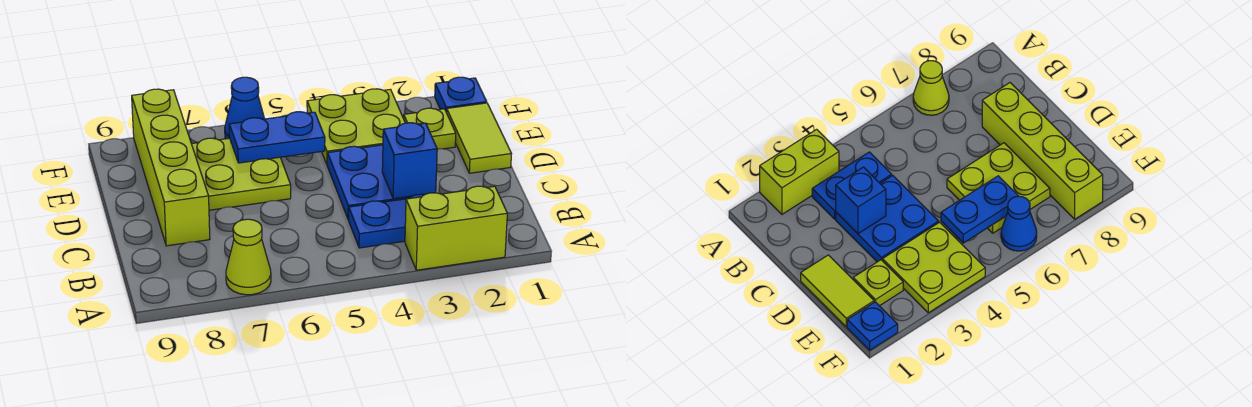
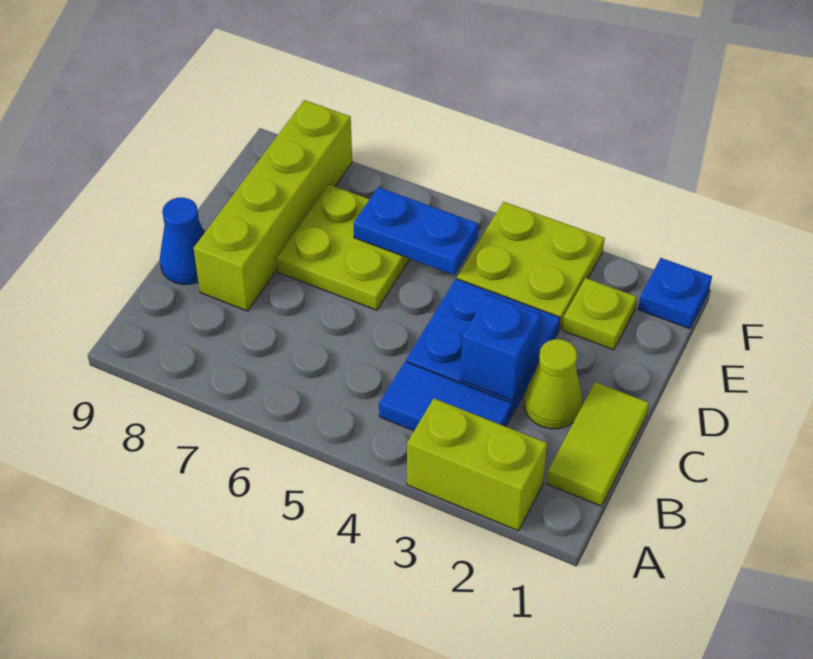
lime cone A7 level 1 -> lime cone C2 level 1
blue plate B3:B4 level 1 -> blue tile B3:B4 level 1
lime tile D1:E1 level 1 -> lime tile B1:C1 level 1
blue cone F6 level 1 -> blue cone C9 level 1

